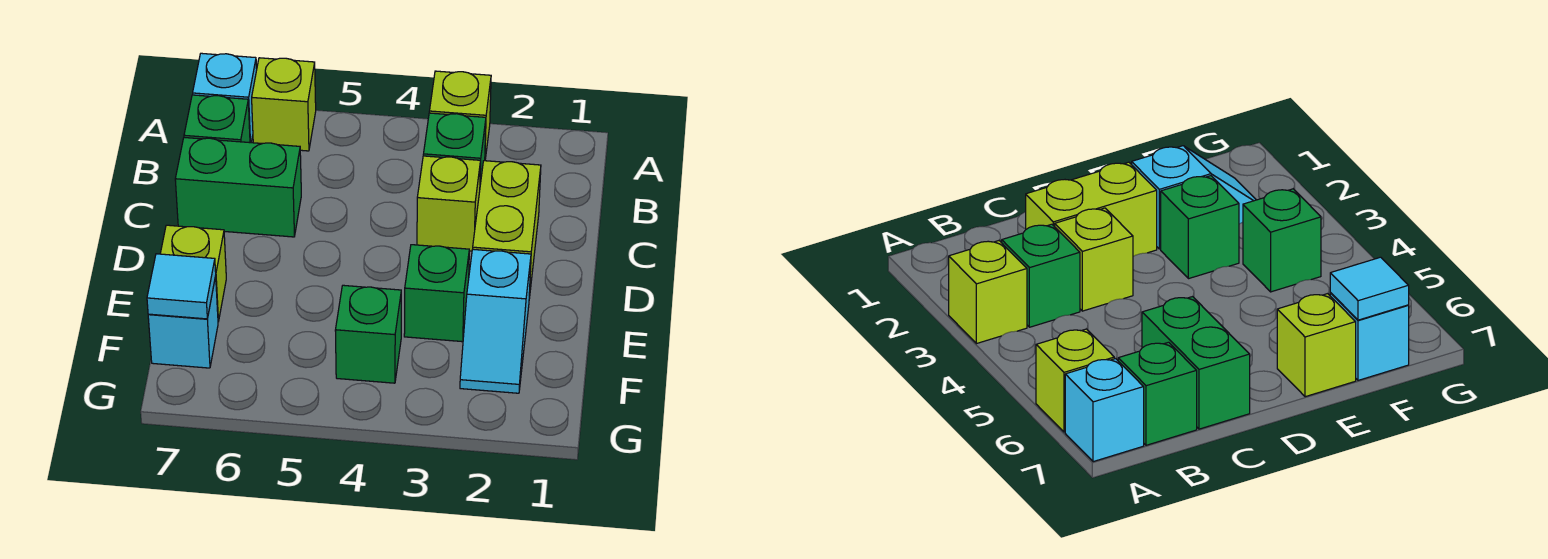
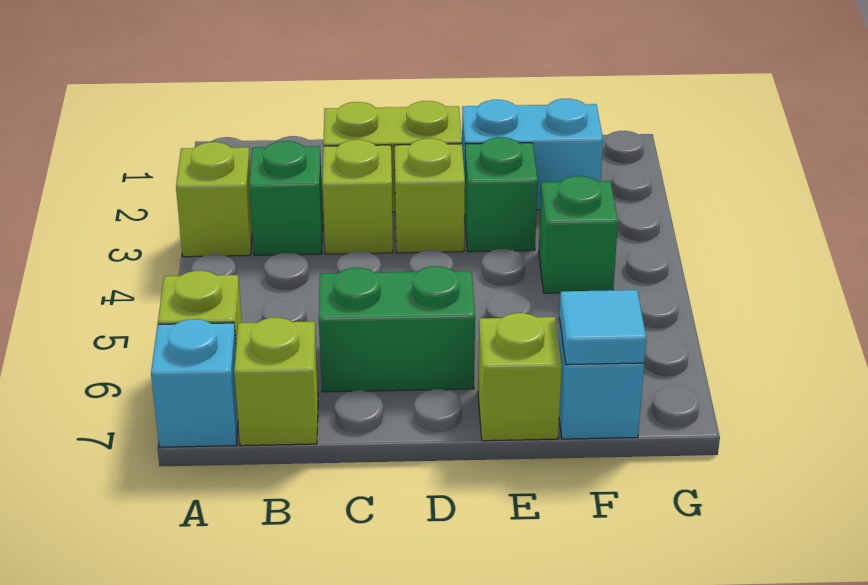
green brick B7 level 1 -> lime brick B7 level 1
green brick C6:C7 level 1 -> green brick C6:D6 level 1
none -> lime brick D3 level 1
cyan slope E2:F2 level 1 top E -> cyan brick E2:F2 level 1

